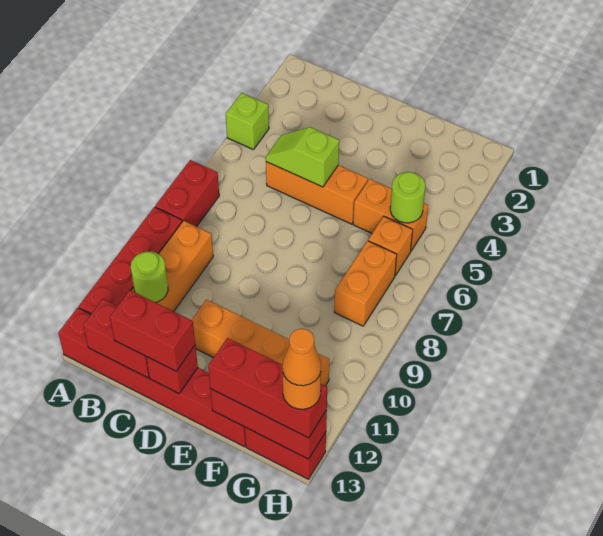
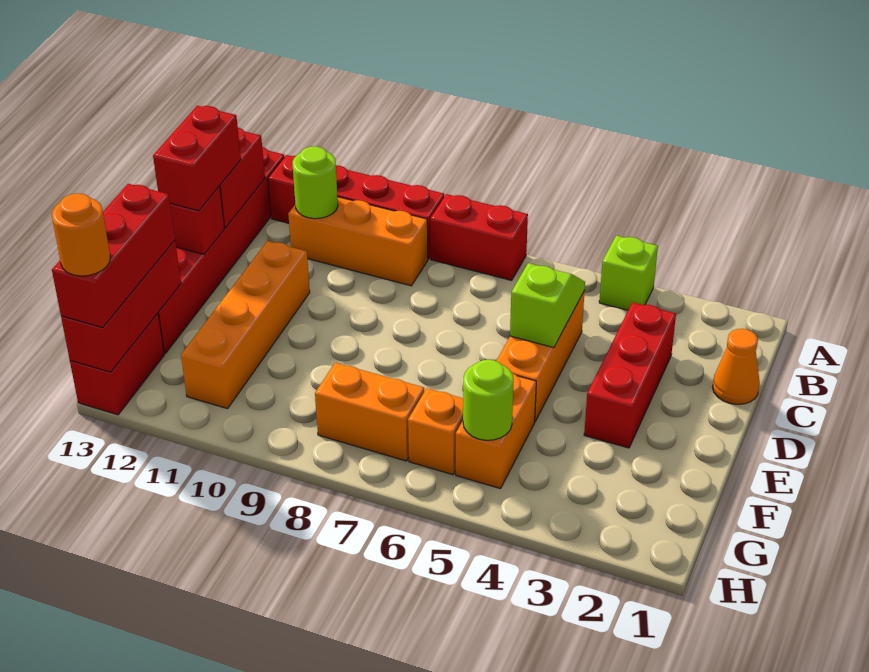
none -> red brick C3:E3 level 1
orange cone H13 level 5 -> orange cone C1 level 1

